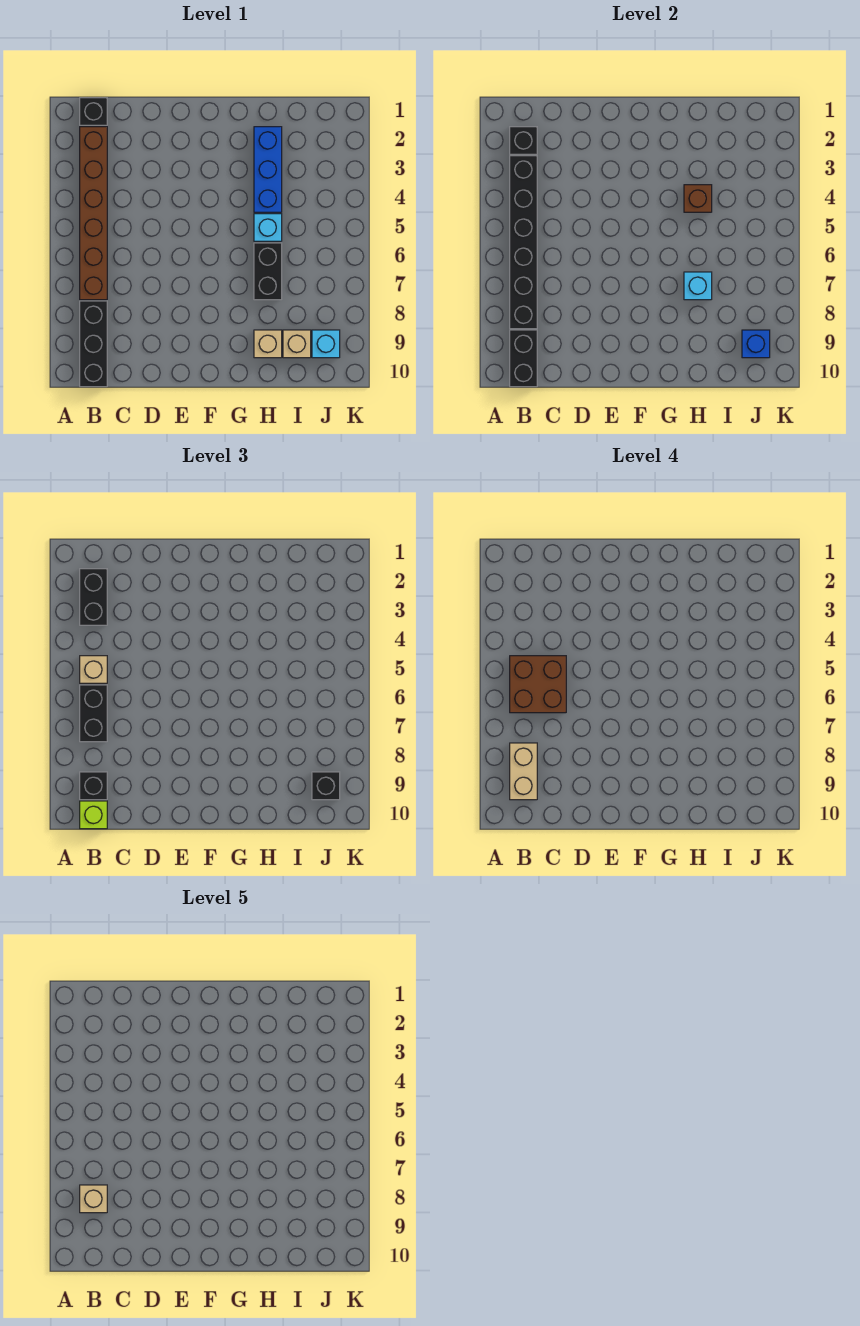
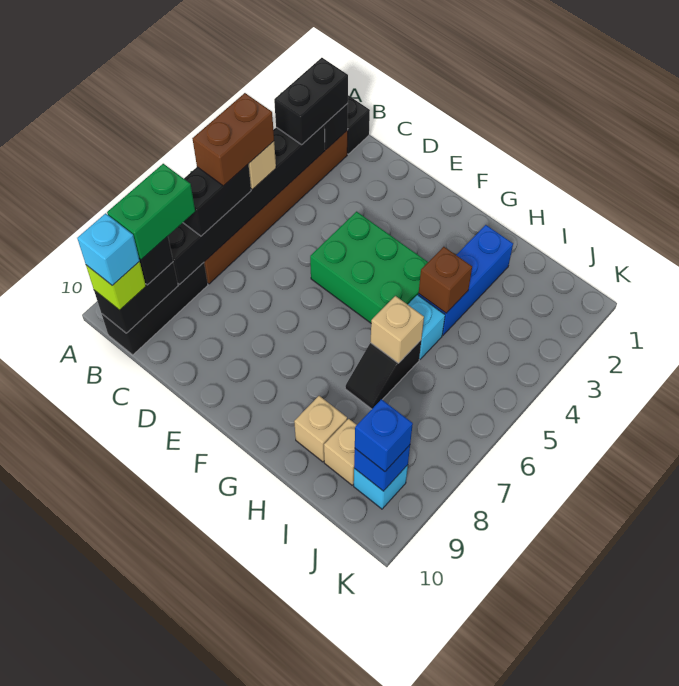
brown brick B5:C6 level 4 -> brown brick B5:B6 level 4
tan brick B8:B9 level 4 -> green brick B8:B9 level 4
tan brick B8 level 5 -> tan brick H6 level 2
none -> green brick E4:G5 level 1
black brick H6:H7 level 1 -> black slope H6:H7 level 1 top 6
cyan brick H7 level 2 -> cyan brick B10 level 4
black brick J9 level 3 -> blue brick J9 level 3

